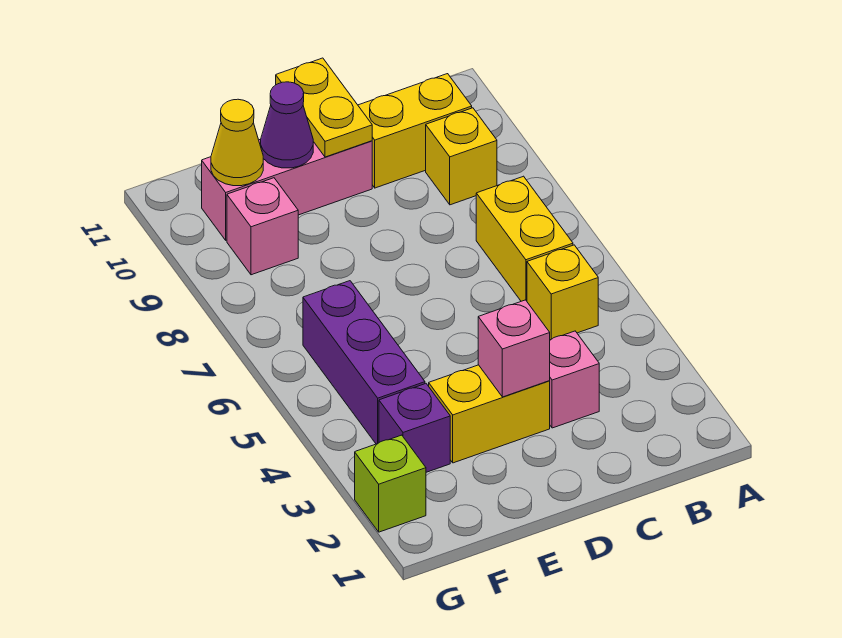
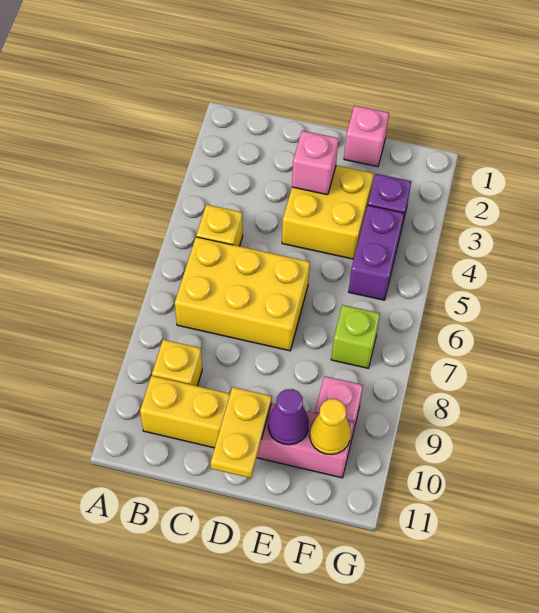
yellow brick B6:B7 level 1 -> yellow brick B6:D7 level 1
pink brick C3 level 1 -> pink brick E1 level 1
yellow brick D3:E3 level 1 -> yellow brick D3:E4 level 1
purple brick F4:F6 level 1 -> purple brick F4:F5 level 1
lime brick G2 level 1 -> lime brick F7 level 1

